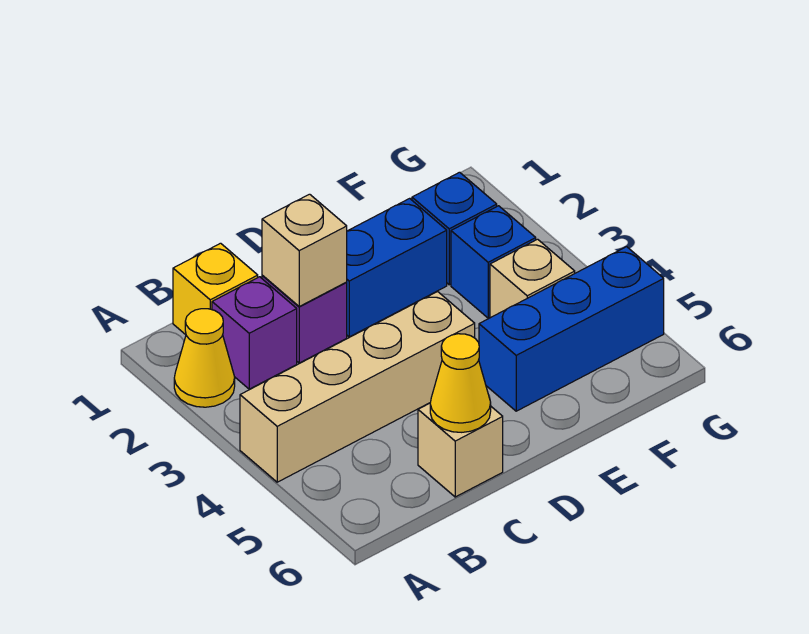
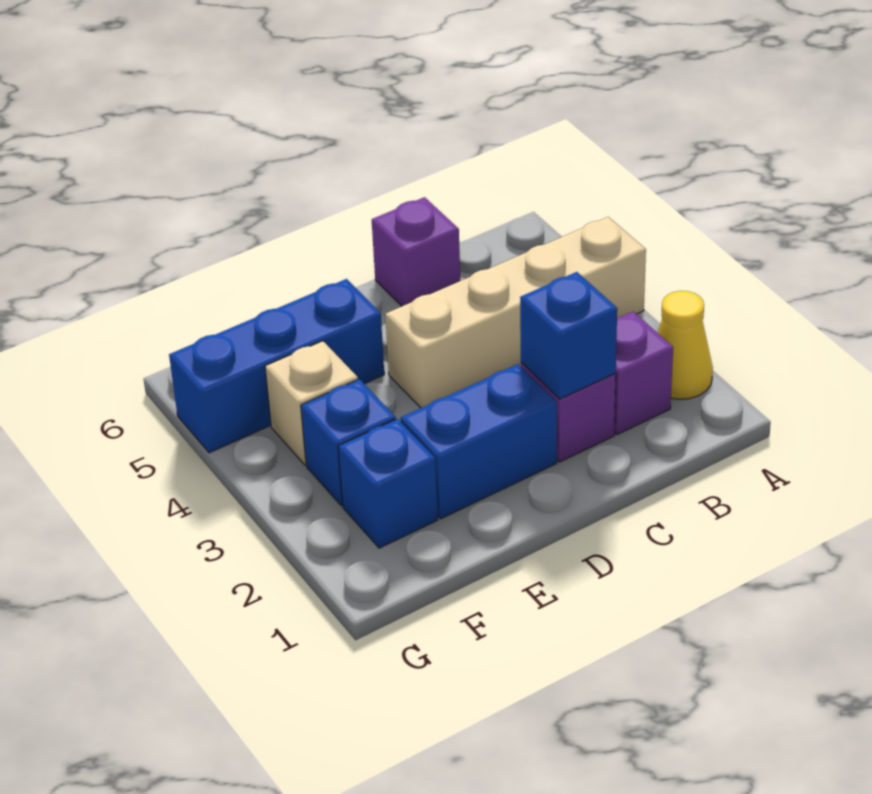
yellow brick B1 level 1 -> none
tan brick C2 level 2 -> blue brick C2 level 2
tan brick C6 level 1 -> purple brick C6 level 1
yellow cone C6 level 2 -> none

